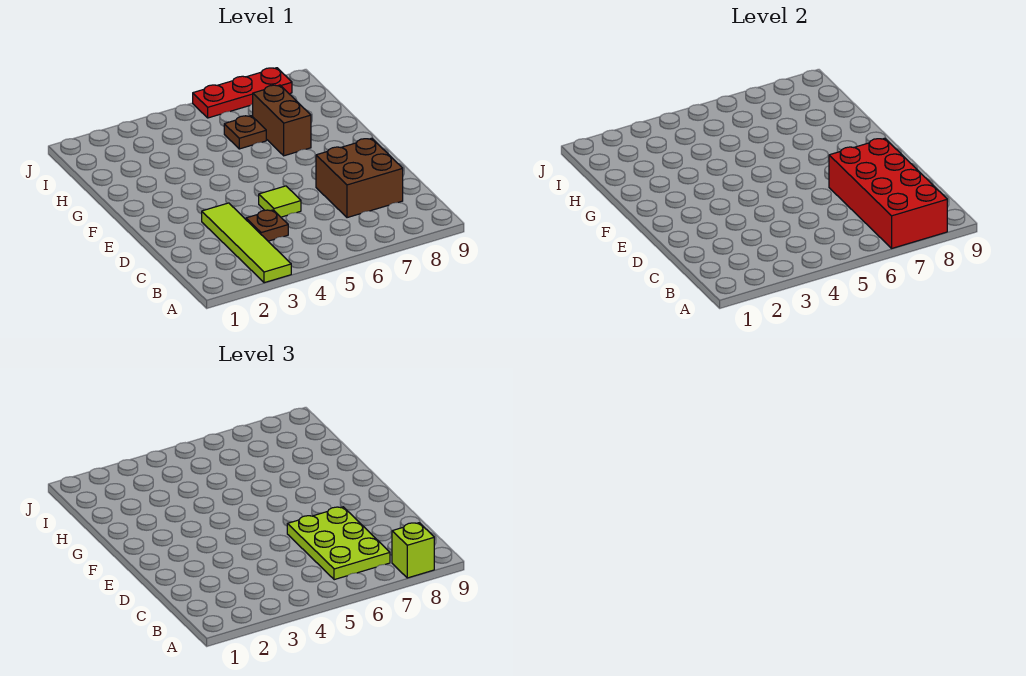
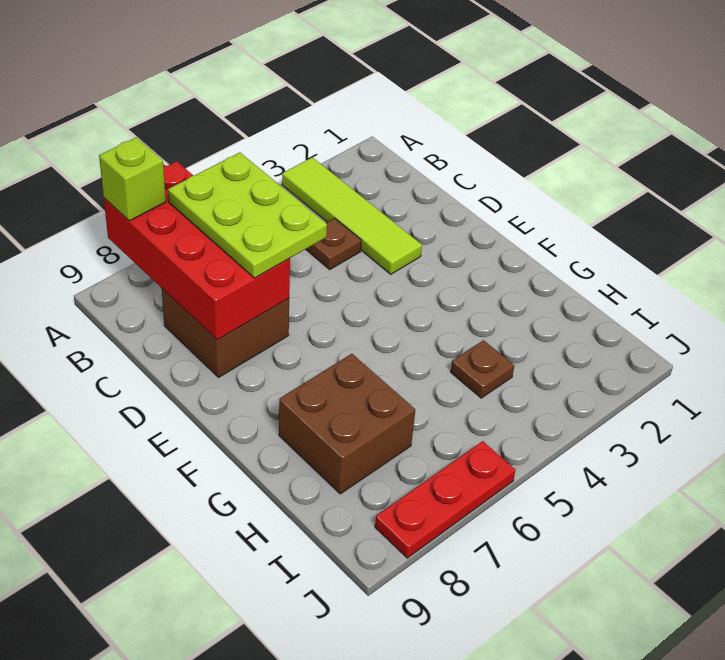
lime tile D5 level 1 -> none
brown brick G7:H7 level 1 -> brown brick G7:H8 level 1
brown plate H6 level 1 -> brown plate H4 level 1

